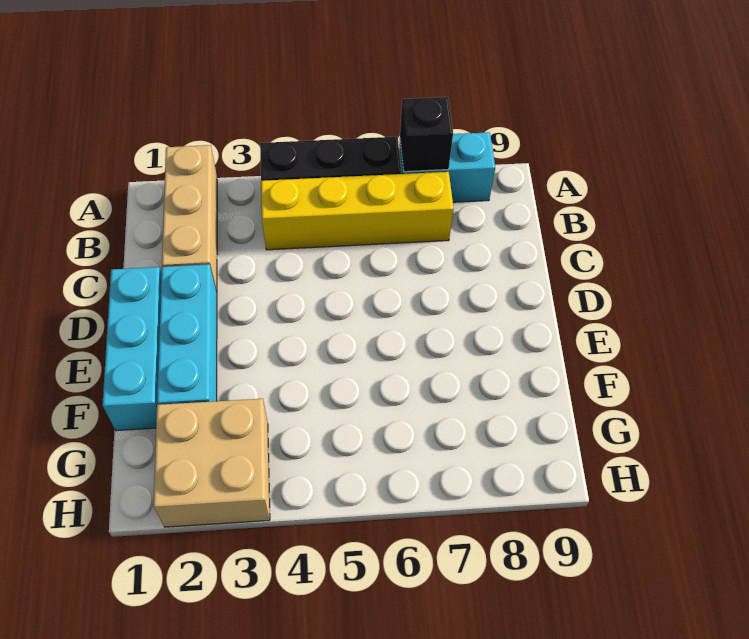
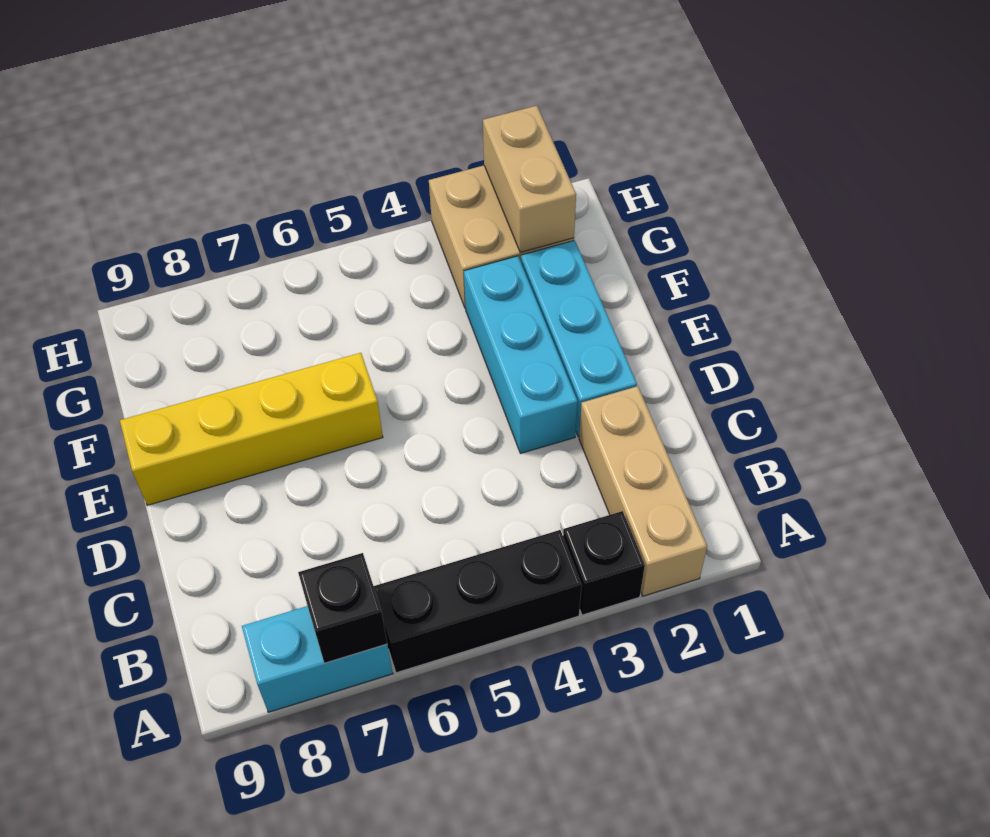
none -> black brick A3 level 1
yellow brick B4:B7 level 1 -> yellow brick E6:E9 level 1
cyan brick D1:F1 level 1 -> cyan brick D3:F3 level 1
none -> tan brick G2:H2 level 2

